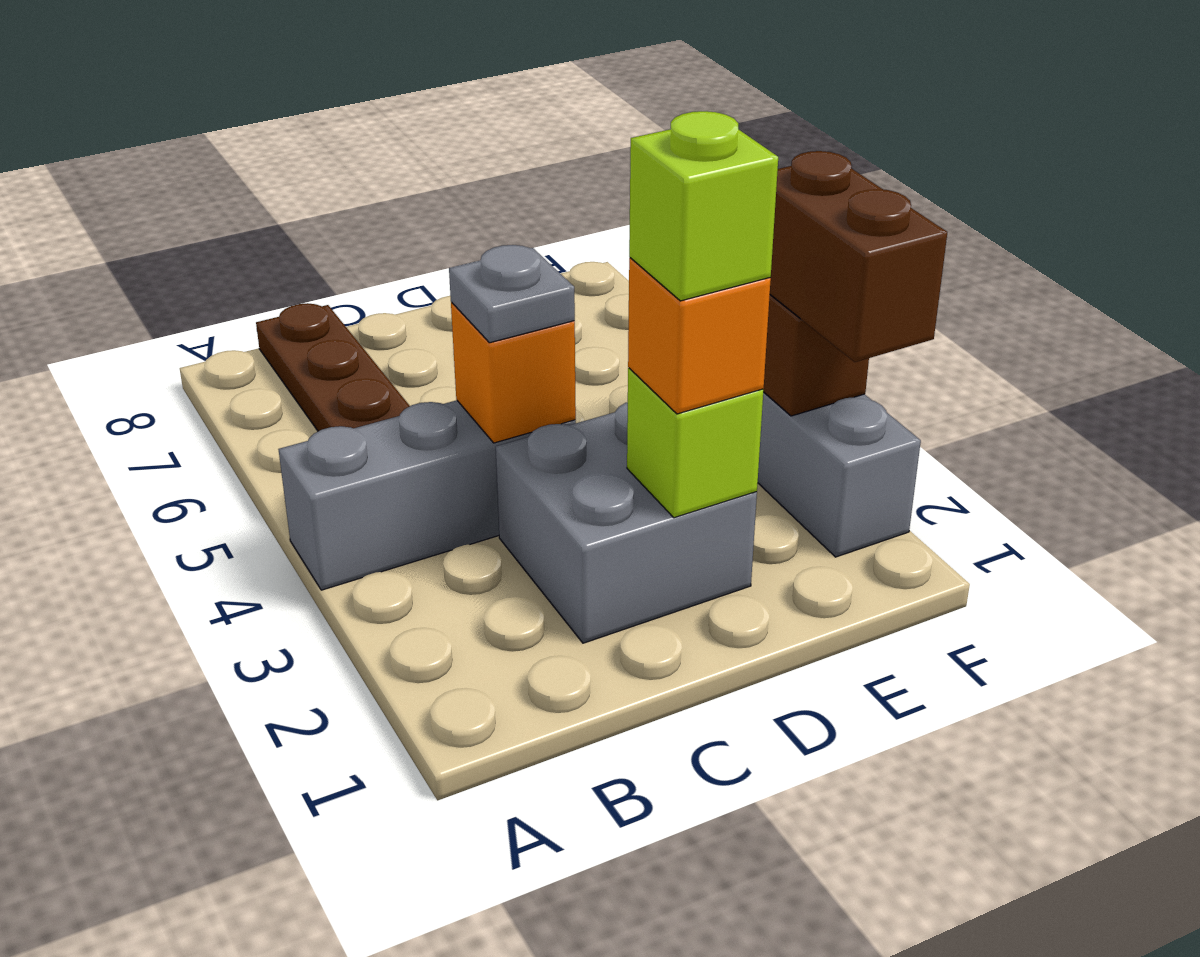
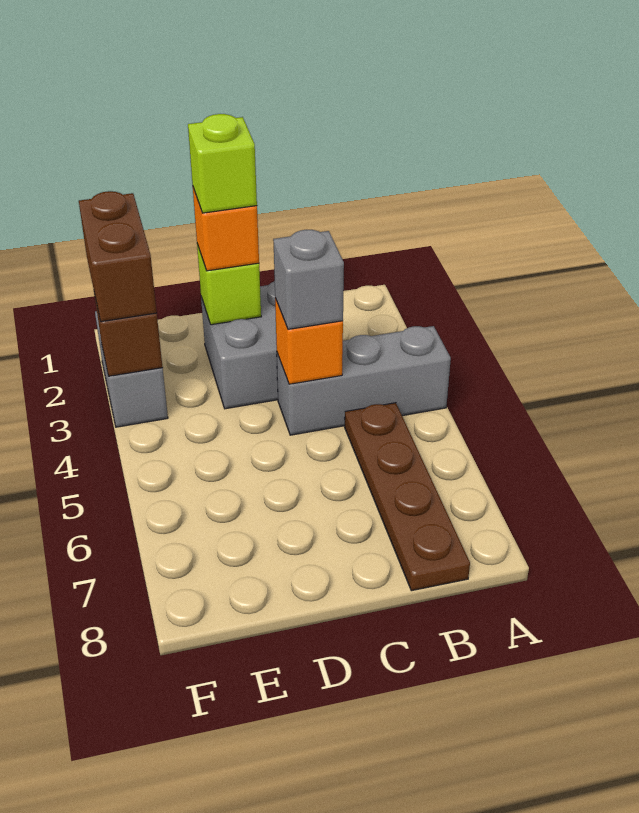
grey plate C4 level 3 -> grey brick C4 level 3

